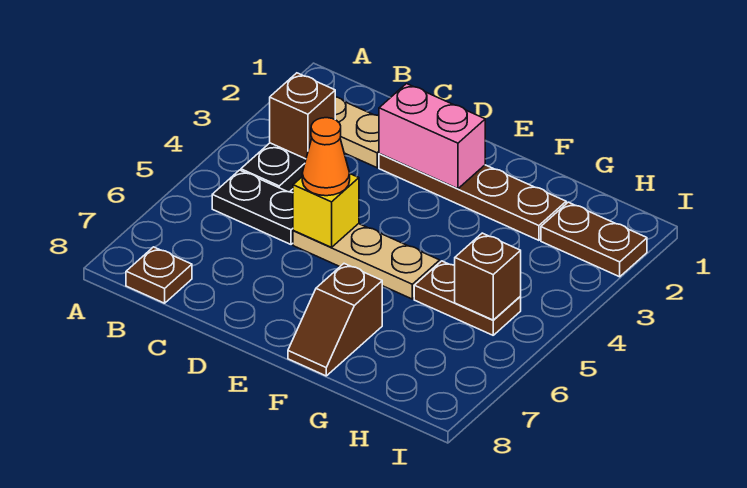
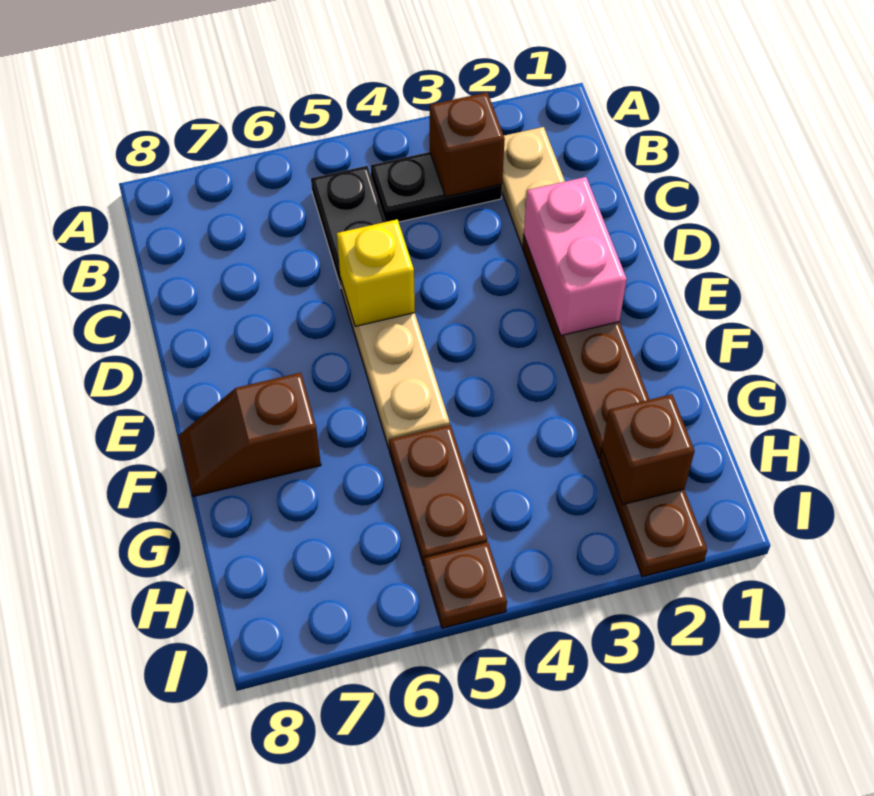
brown plate B8 level 1 -> brown plate I5 level 1
orange cone D5 level 3 -> none
brown brick H5 level 2 -> brown brick H2 level 2

